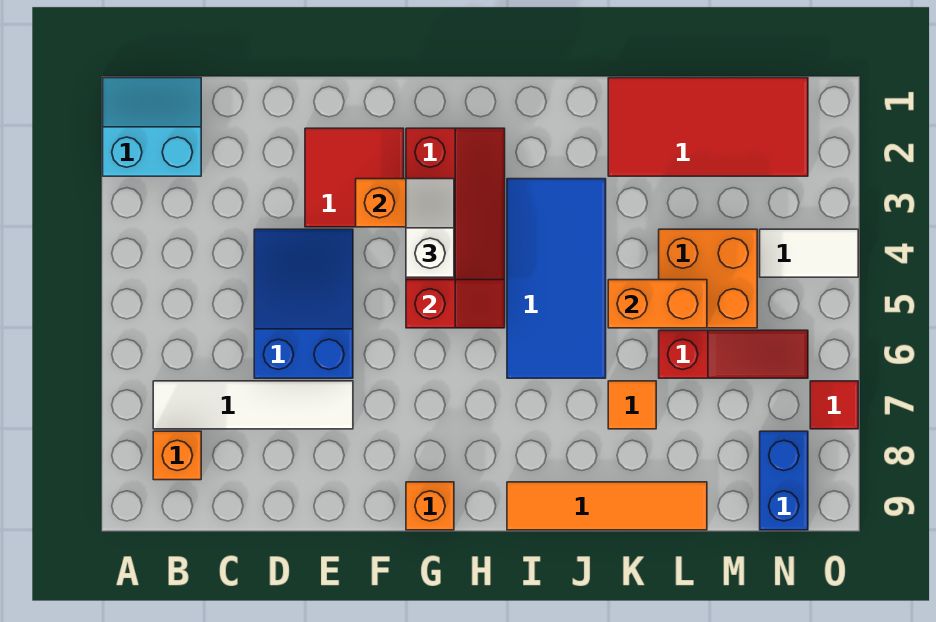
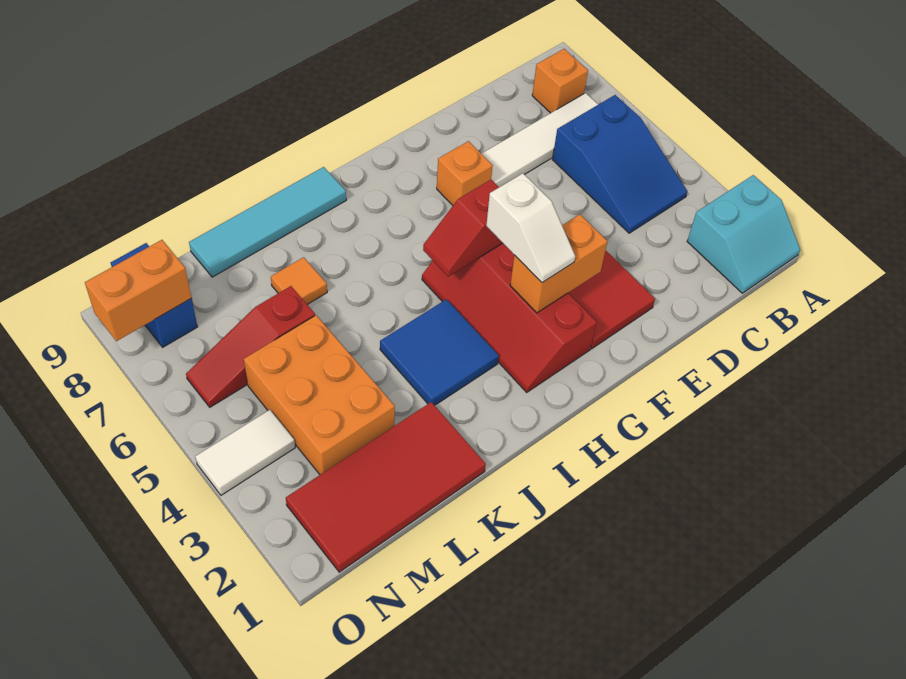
blue slope D4:E6 level 1 top 6 -> blue slope B4:C6 level 1 top 6
orange brick G9 level 1 -> orange brick F7 level 1
blue tile I3:J6 level 1 -> blue tile I3:J4 level 1
orange tile I9:L9 level 1 -> cyan tile I9:L9 level 1
orange brick K5:L5 level 2 -> orange brick N8:O8 level 2
orange brick L4:M5 level 1 -> orange brick L3:M5 level 1
red tile O7 level 1 -> none

